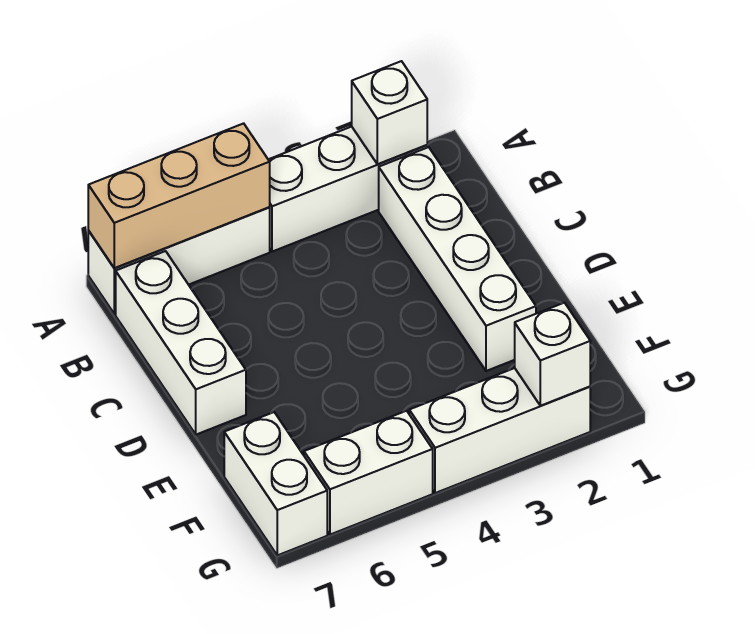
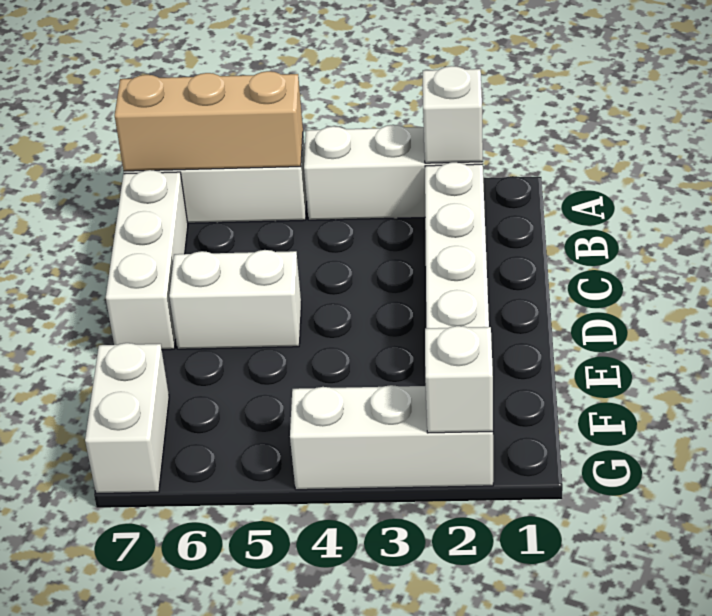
white brick G5:G6 level 1 -> white brick D5:D6 level 1

